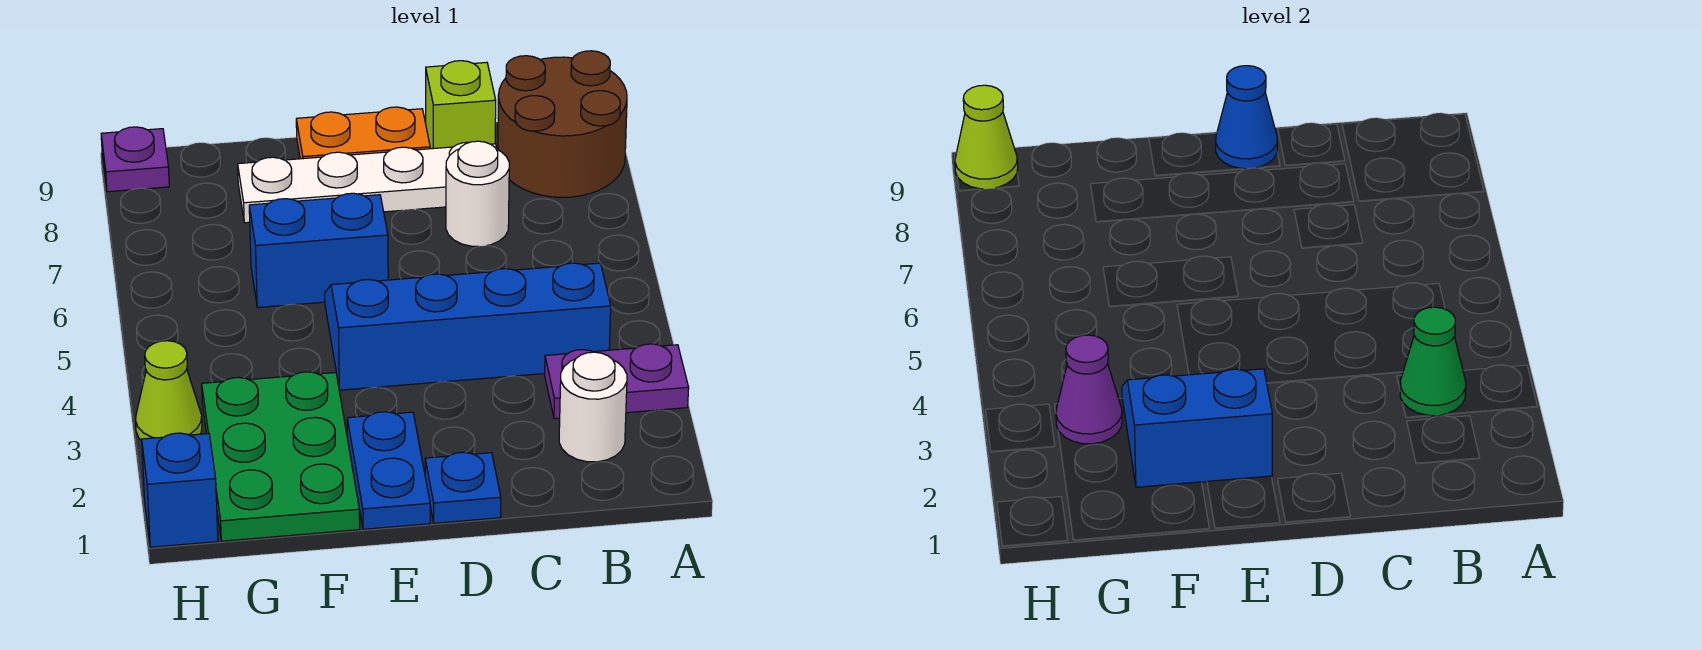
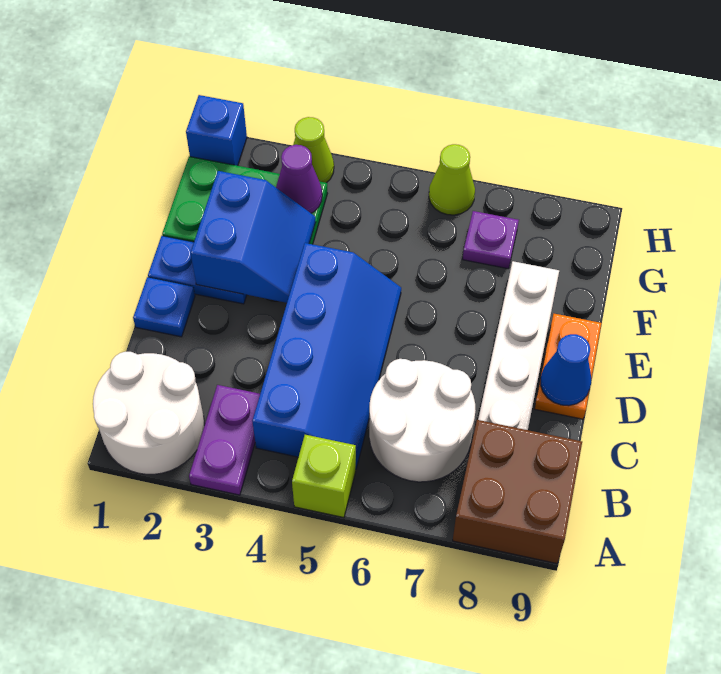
brown round brick A8:B9 level 1 -> brown brick A8:B9 level 1
white round brick B2 level 1 -> white round brick A1:B2 level 1
green cone B3 level 2 -> none
white round brick C7 level 1 -> white round brick B6:C7 level 1
lime brick C9 level 1 -> lime brick A5 level 1
blue brick E6:F6 level 1 -> none
purple plate H9 level 1 -> purple plate G7 level 1
lime cone H9 level 2 -> lime cone H6 level 1

